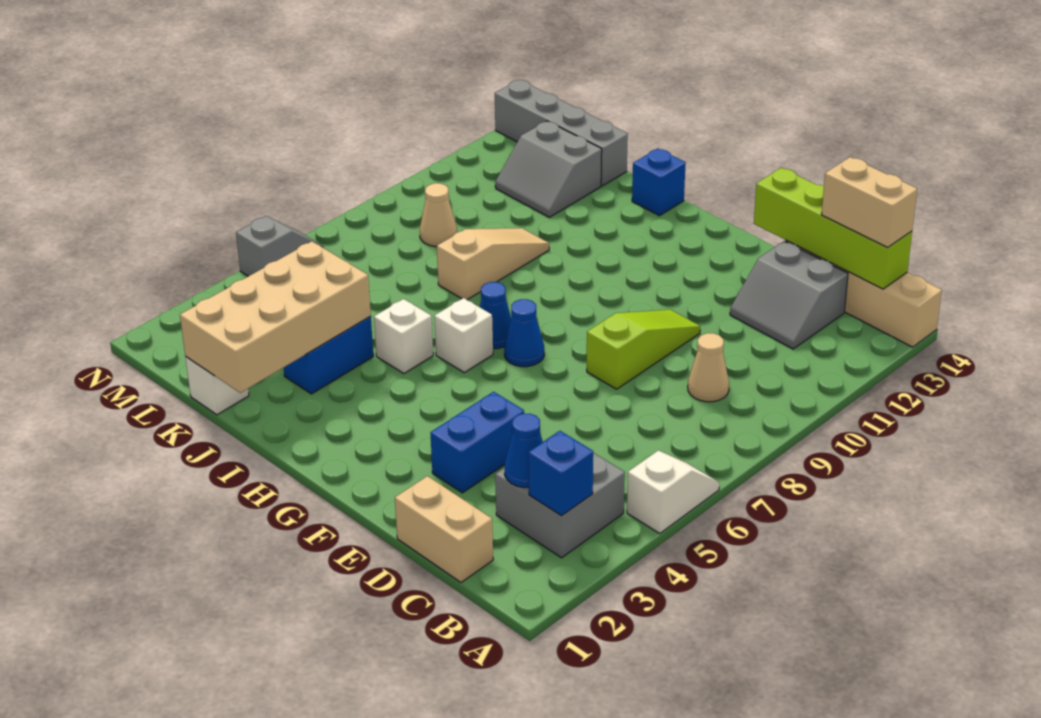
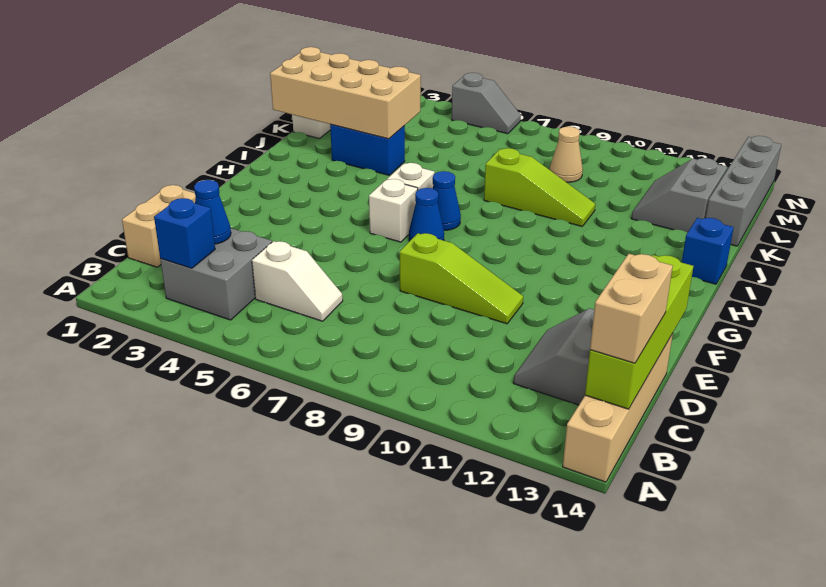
white slope A5:A6 level 1 top 5 -> white slope C5:C6 level 1 top 5
tan cone C9 level 1 -> none
blue brick E3:E4 level 1 -> none
white brick I5 level 1 -> white brick G6 level 1
tan slope J8:J10 level 1 top 8 -> lime slope J8:J10 level 1 top 8

